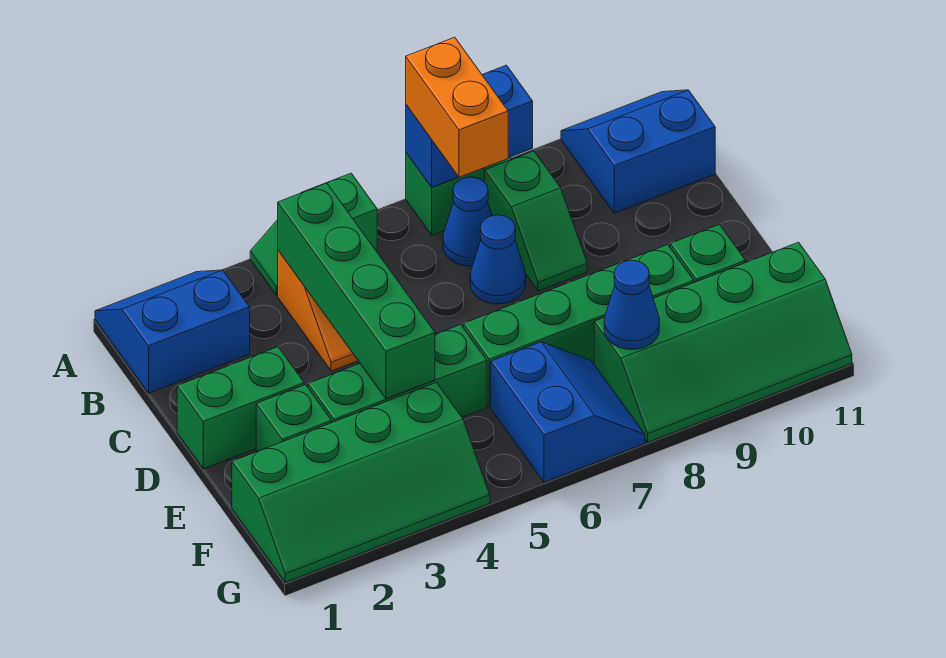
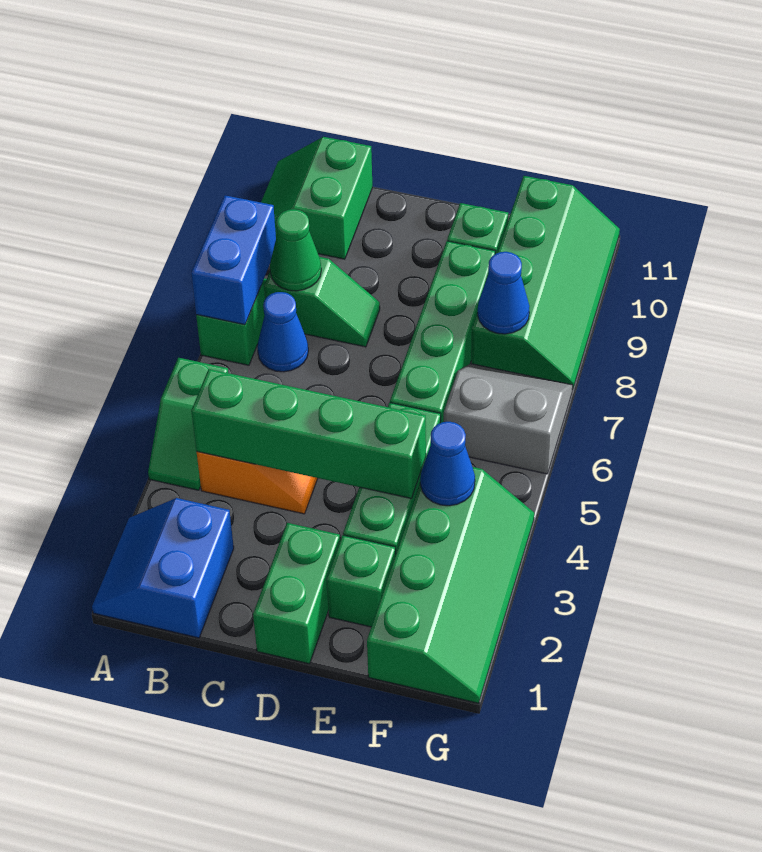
orange brick A7:B7 level 3 -> none
blue slope A10:B11 level 1 top B -> green slope A10:B11 level 1 top B
none -> green cone B8 level 2
blue cone C7 level 1 -> blue cone F4 level 2
blue slope F6:G7 level 1 top 6 -> grey slope F6:G7 level 1 top 6

